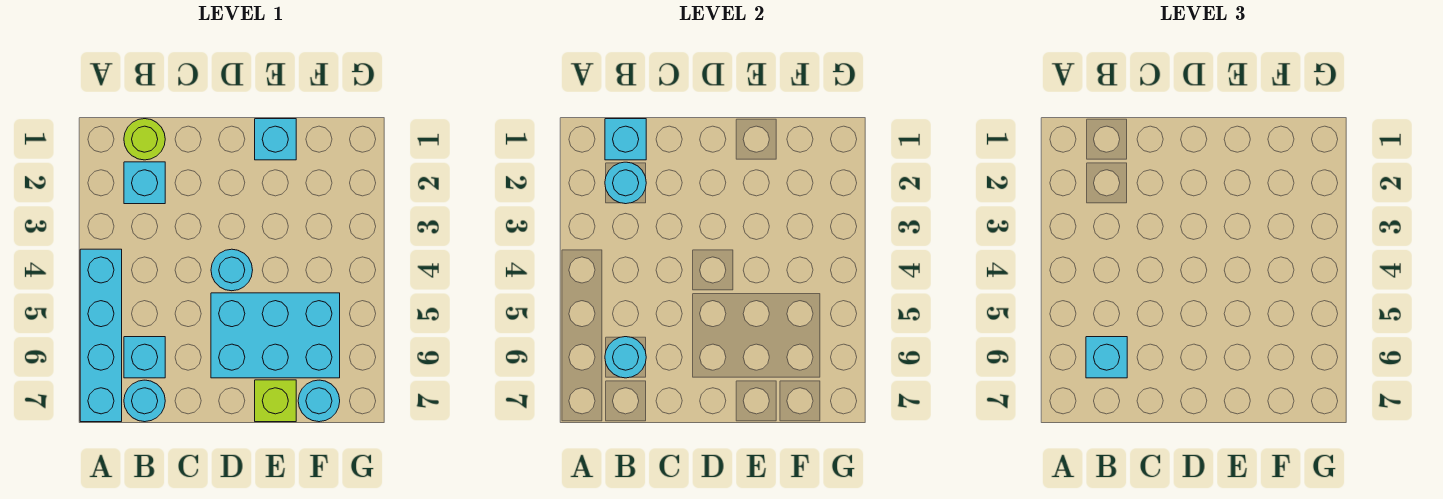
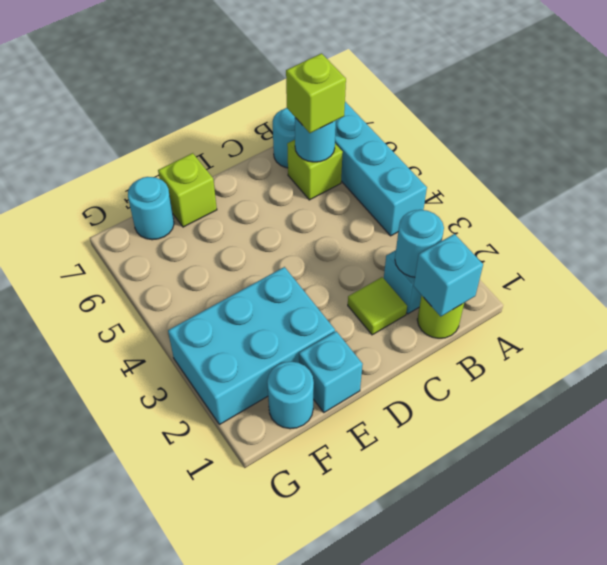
cyan brick B6 level 1 -> lime brick B6 level 1
cyan brick B6 level 3 -> lime brick B6 level 3
none -> lime tile C2 level 1
cyan round brick D4 level 1 -> cyan round brick F1 level 1
cyan brick D5:F6 level 1 -> cyan brick E2:G3 level 1

